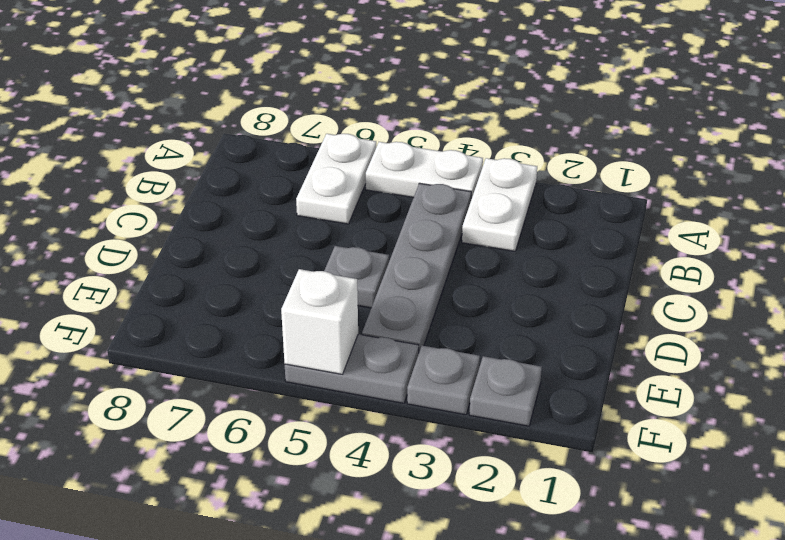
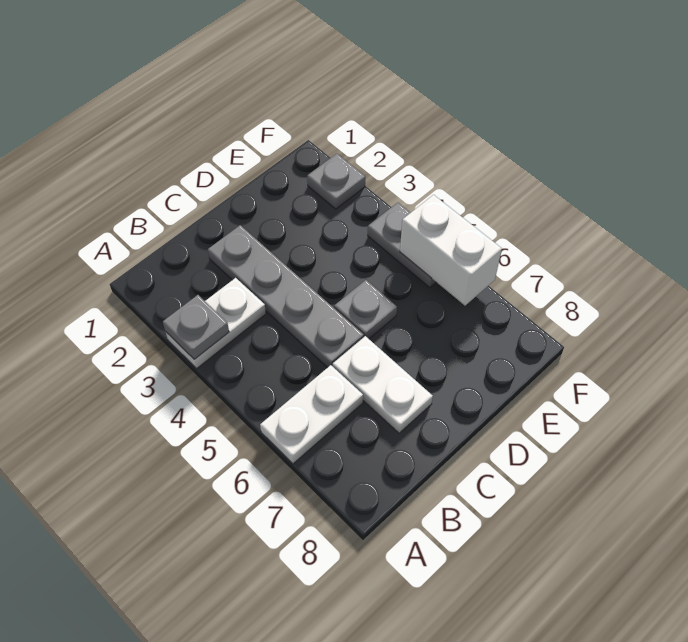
white plate A4:A5 level 1 -> white plate C6:C7 level 1
grey plate B4:E4 level 1 -> grey plate C2:C5 level 1
grey plate F3 level 1 -> grey plate A3 level 2
white brick F5 level 2 -> white brick F5:F6 level 2

